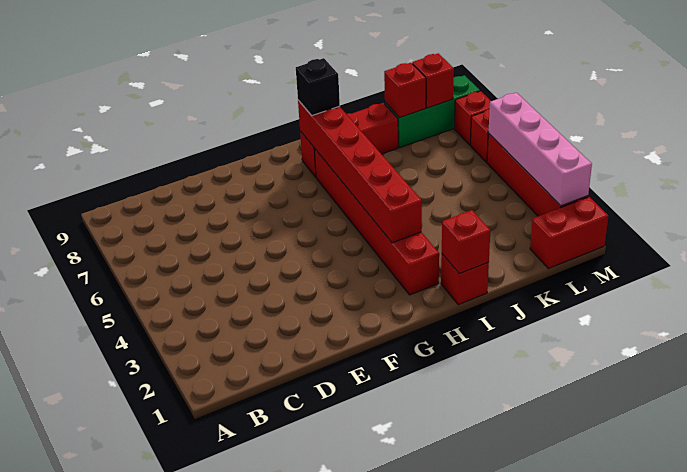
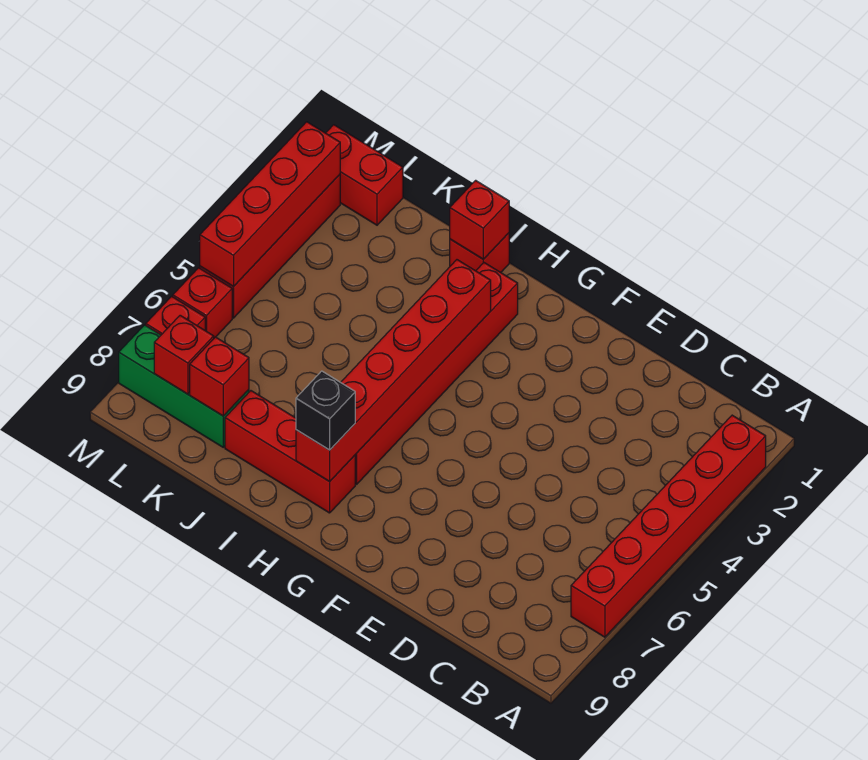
none -> red brick A2:A7 level 1
pink brick M2:M5 level 2 -> red brick M2:M5 level 2

